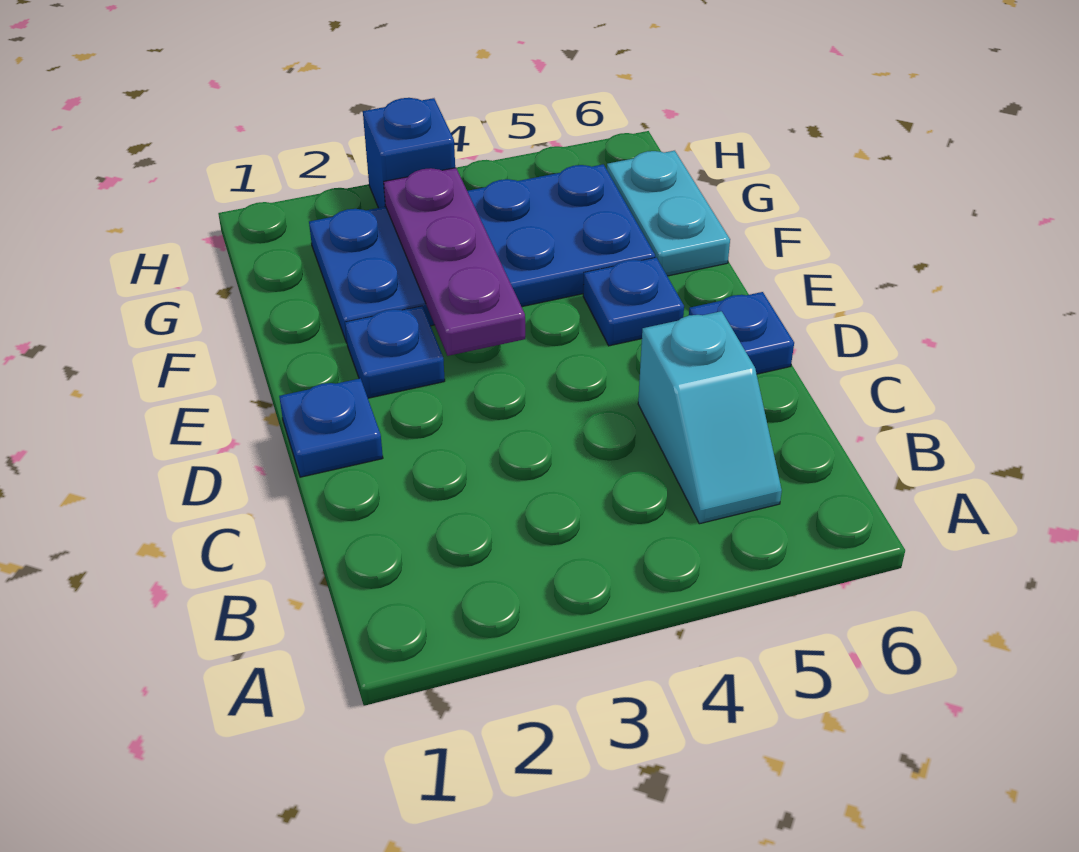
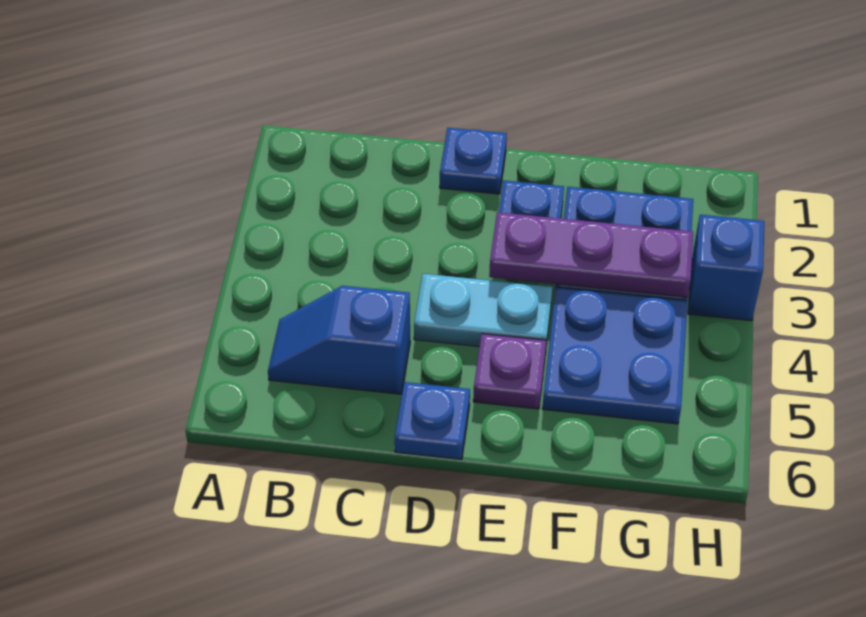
cyan slope B5:C5 level 1 top C -> blue slope B5:C5 level 1 top C
blue plate E5 level 1 -> purple plate E5 level 1
cyan plate F6:G6 level 1 -> cyan plate D4:E4 level 1

